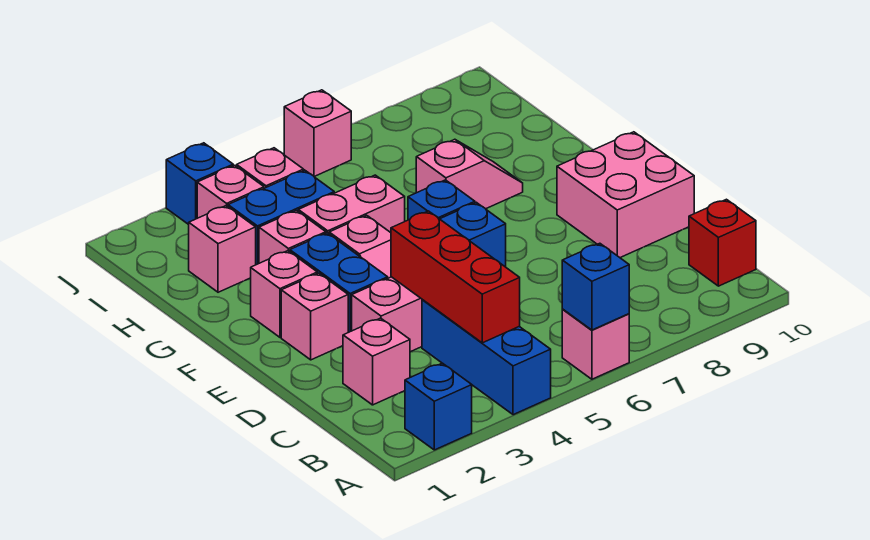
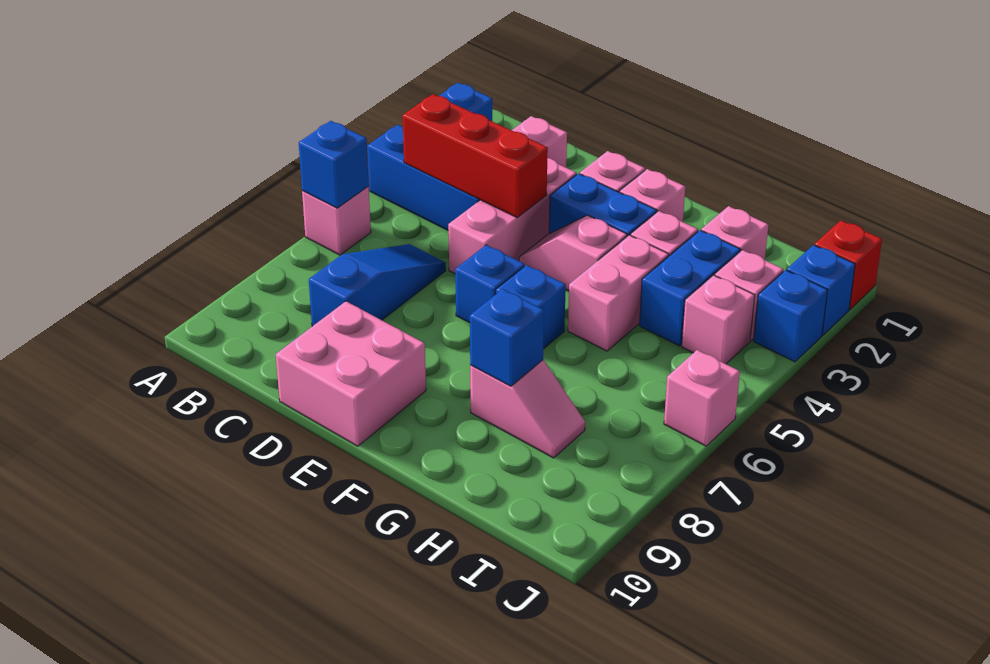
red brick B10 level 1 -> red brick J1 level 1
none -> blue slope C6:C8 level 1 top 8
pink slope G7:G8 level 1 top 7 -> pink slope G8:H8 level 1 top G
none -> blue brick G8 level 2
none -> blue brick J2 level 1

